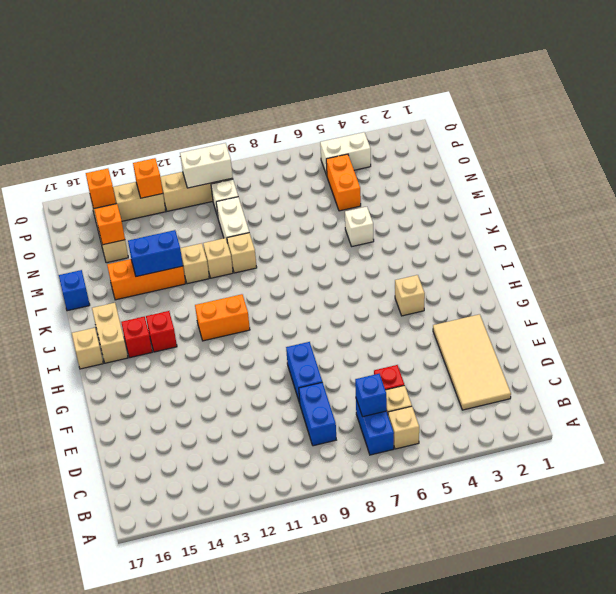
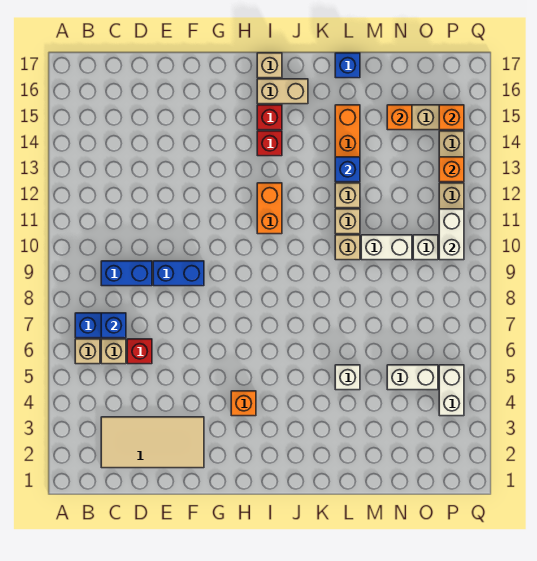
tan brick H4 level 1 -> orange brick H4 level 1
blue brick L13:L14 level 2 -> blue brick L13 level 2
orange brick N5:O5 level 1 -> white brick N5:O5 level 1

